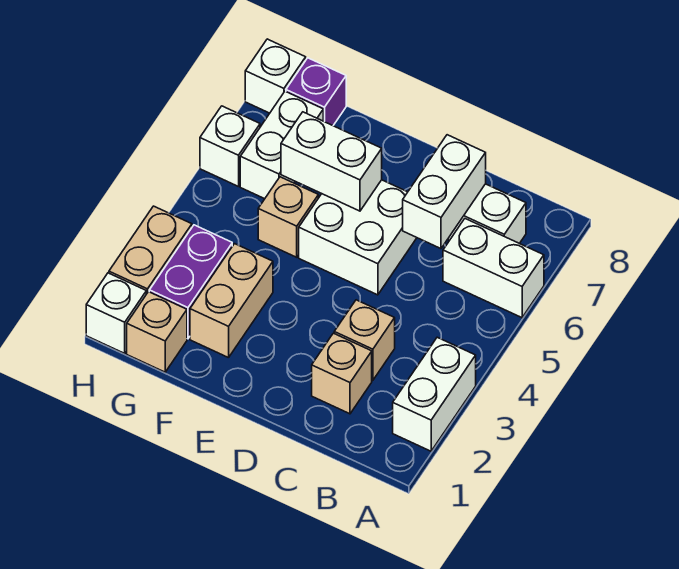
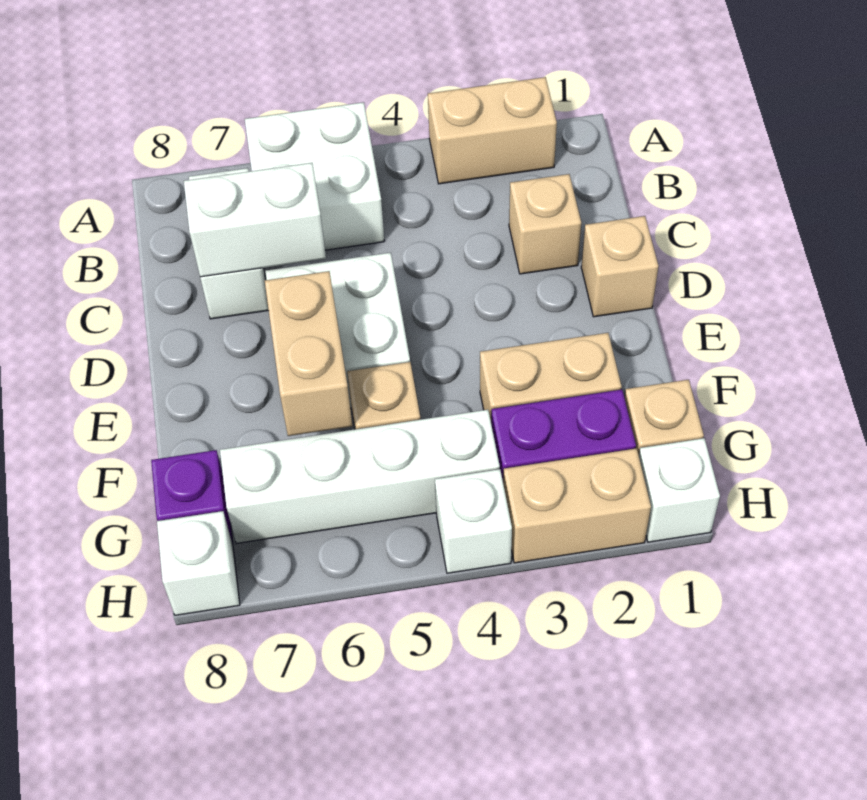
white brick A2:A3 level 1 -> tan brick A2:A3 level 1
white brick A6:B6 level 1 -> white brick A5:B6 level 1
tan brick C3 level 1 -> tan brick D1 level 1
white brick E6:F6 level 2 -> tan brick E6:F6 level 2
white brick G6:G7 level 1 -> white brick G4:G7 level 1
white brick H6 level 1 -> white brick H4 level 1

